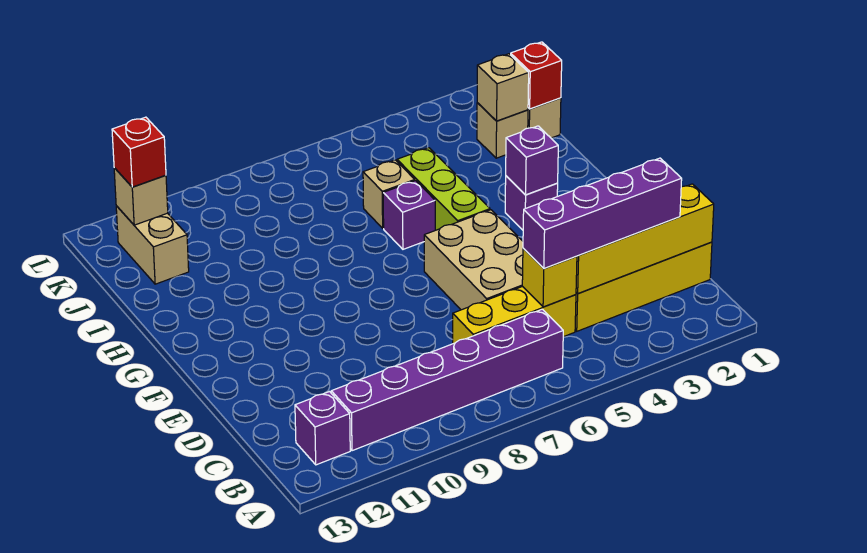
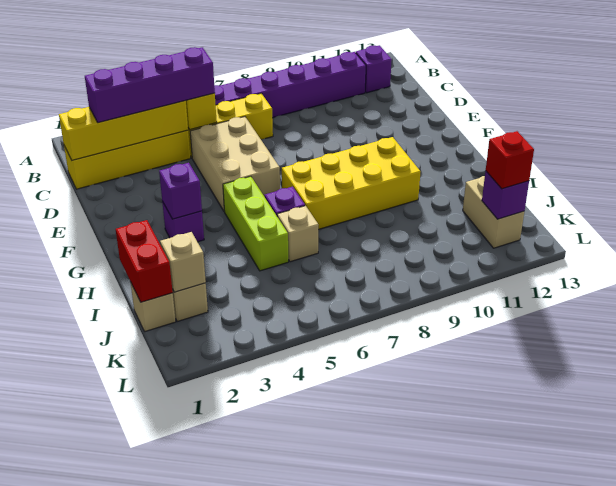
none -> yellow brick G7:H10 level 1
red brick J1 level 2 -> red brick I1:J1 level 2
tan brick K12 level 2 -> purple brick K12 level 2

